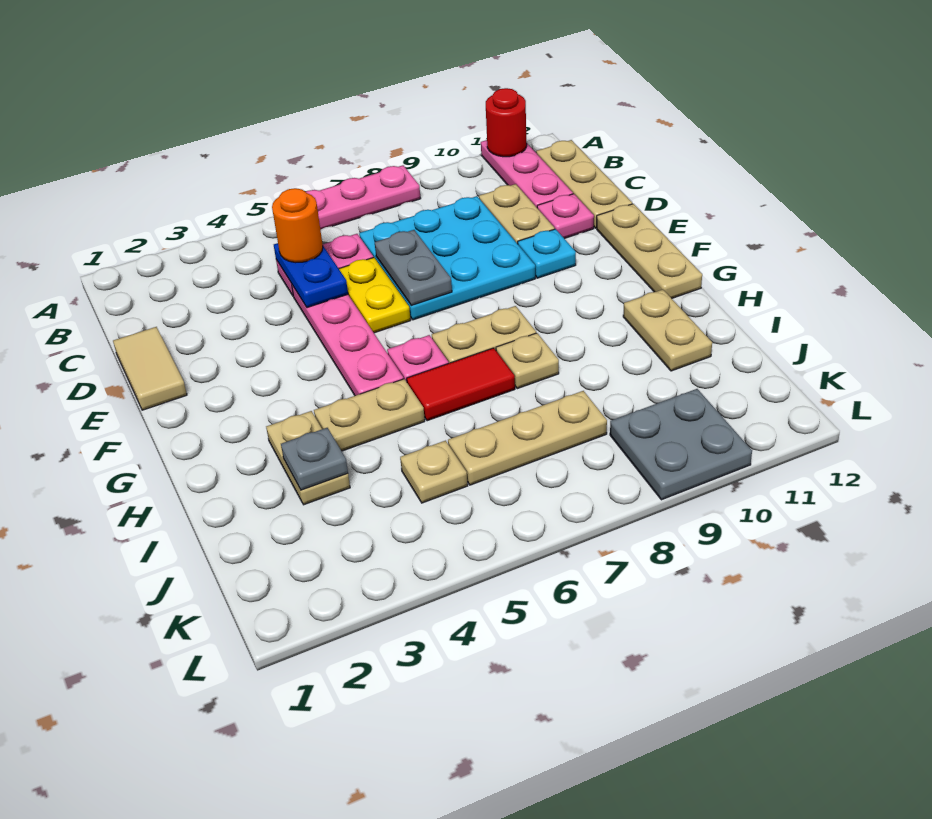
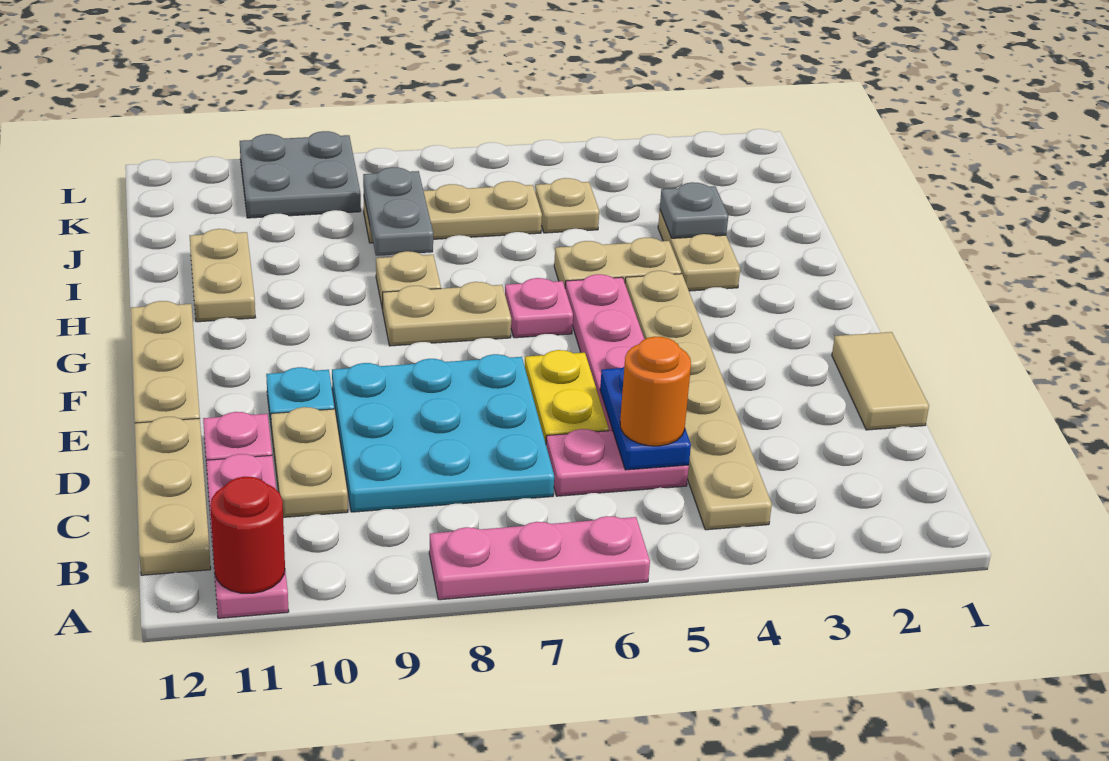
none -> tan plate B4:G4 level 1
grey plate D7:E7 level 2 -> grey plate I8:J8 level 2
red tile H6:H7 level 1 -> none

